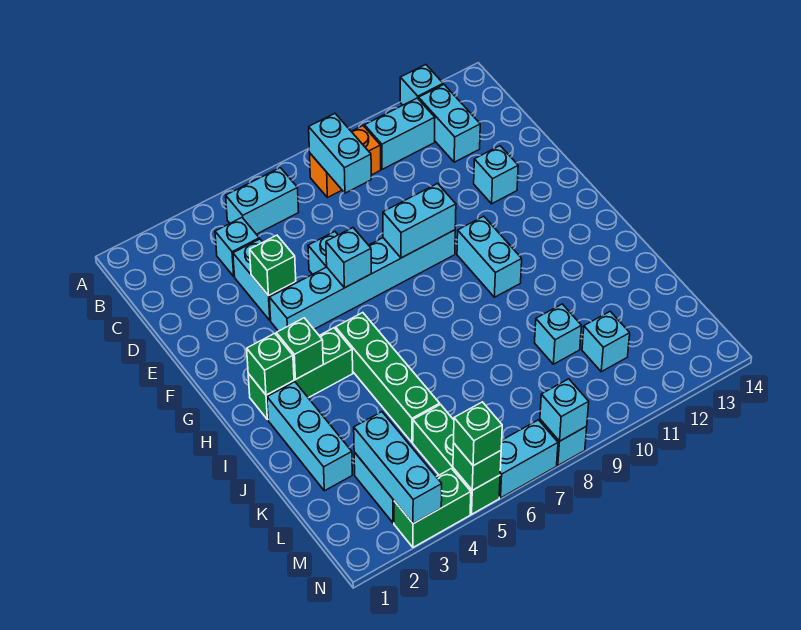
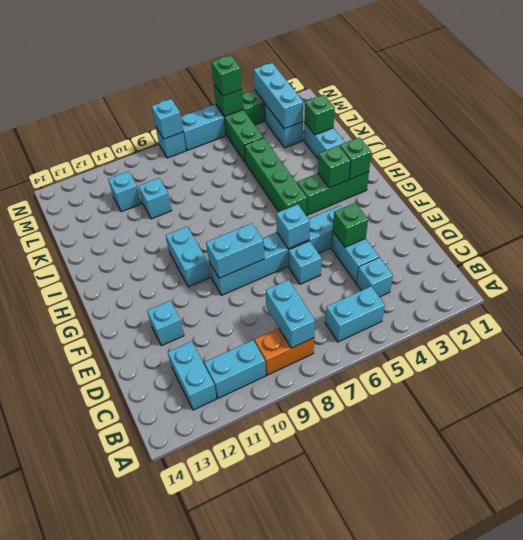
cyan brick A12 level 1 -> none
none -> green brick K2 level 2

